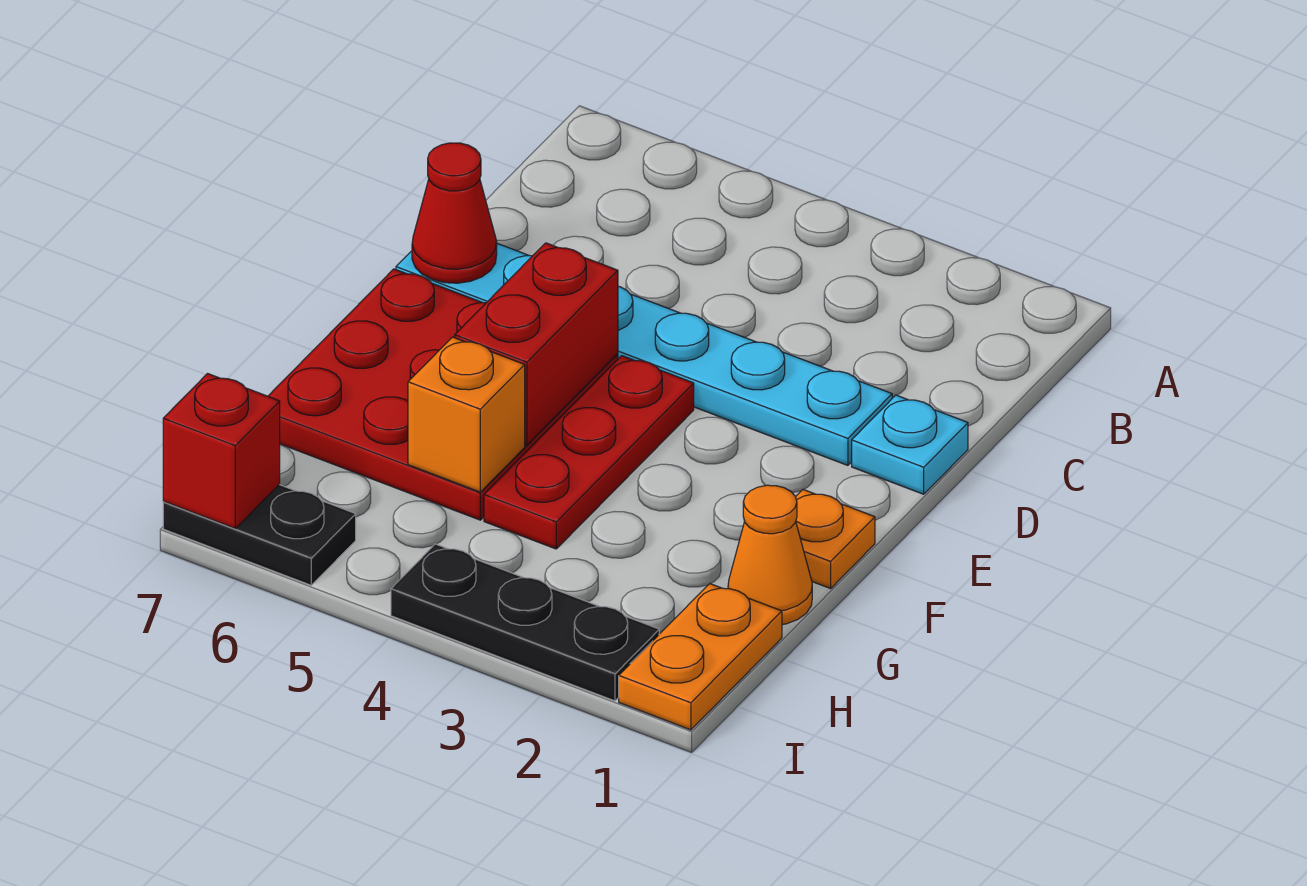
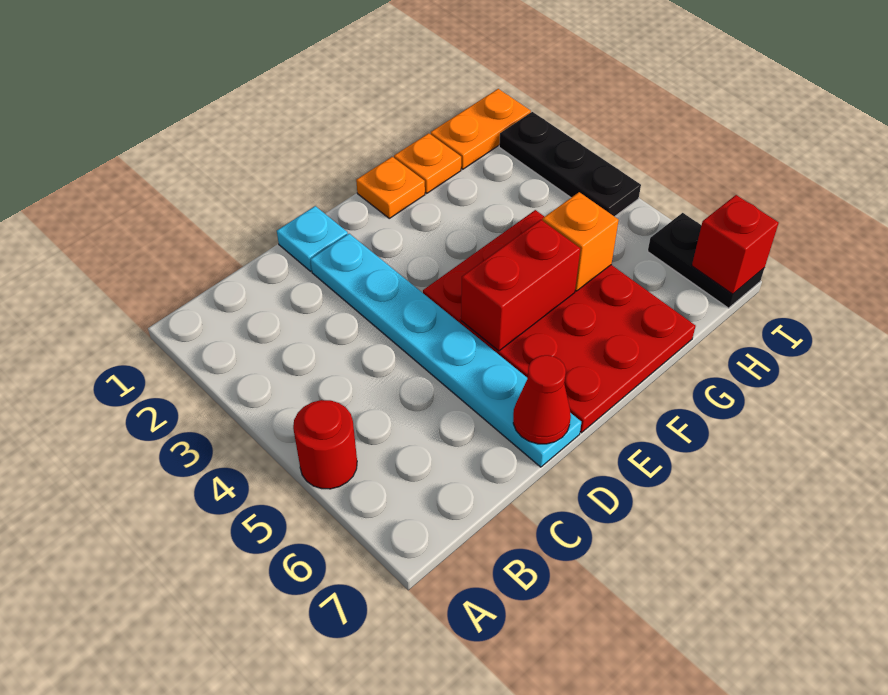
none -> red round brick A5 level 1
orange cone G1 level 1 -> orange plate G1 level 1

